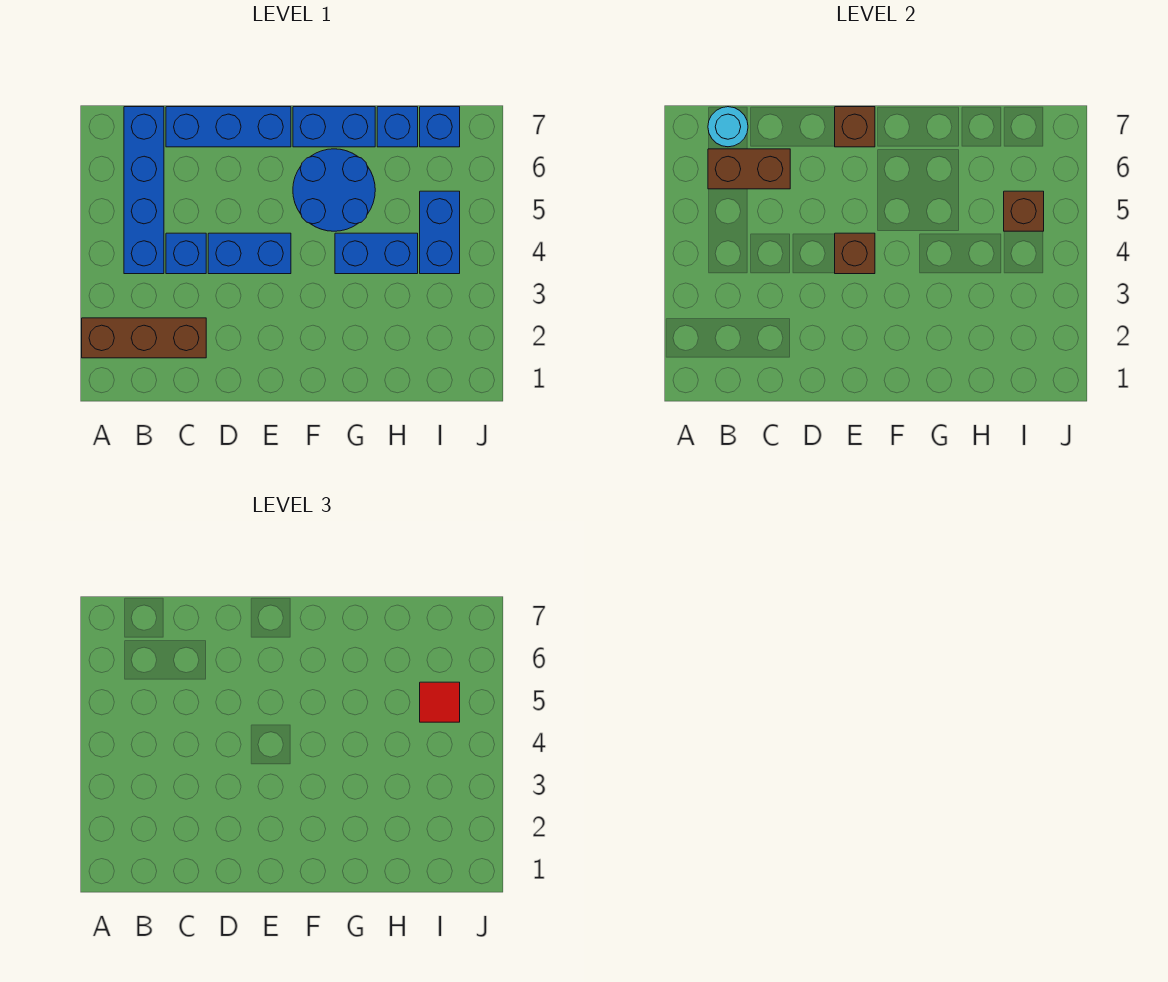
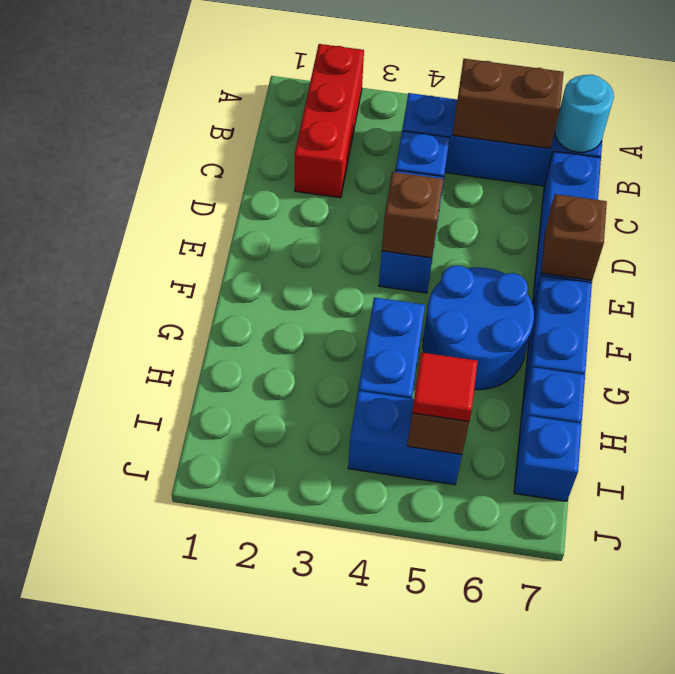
brown brick A2:C2 level 1 -> red brick A2:C2 level 1
brown brick B6:C6 level 2 -> brown brick B5:B6 level 2

